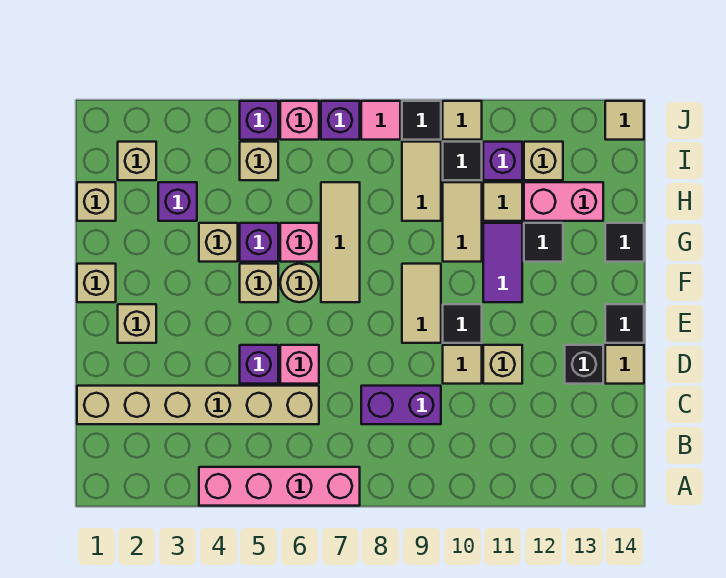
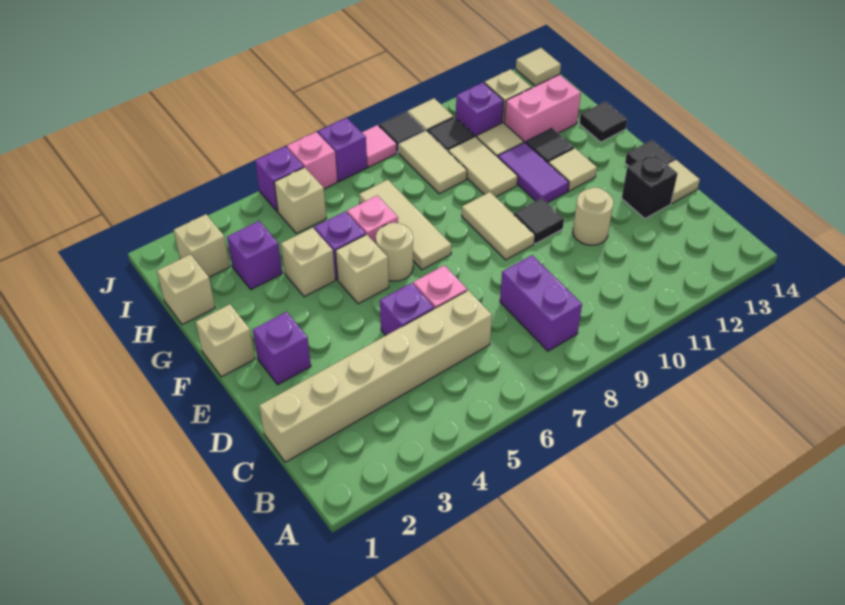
pink brick A4:A7 level 1 -> none
purple brick C8:C9 level 1 -> purple brick B8:C8 level 1
tan tile D10 level 1 -> tan tile F12 level 1
tan brick D11 level 1 -> tan round brick D11 level 1
tan brick E2 level 1 -> purple brick E2 level 1

